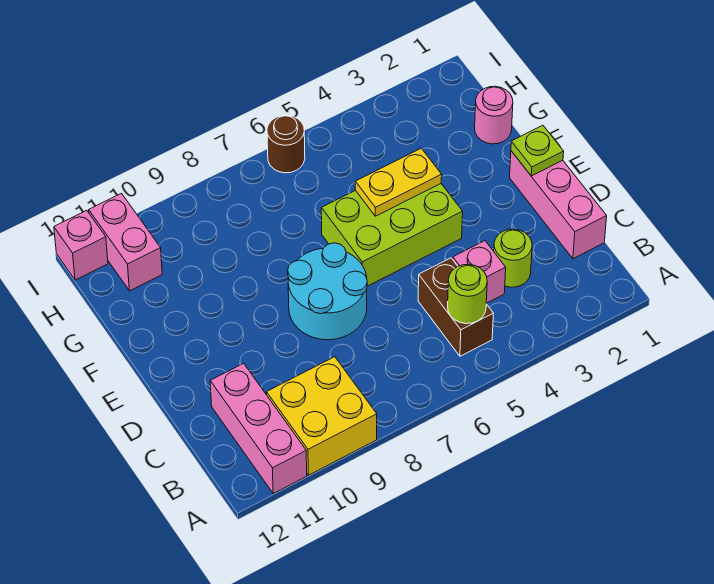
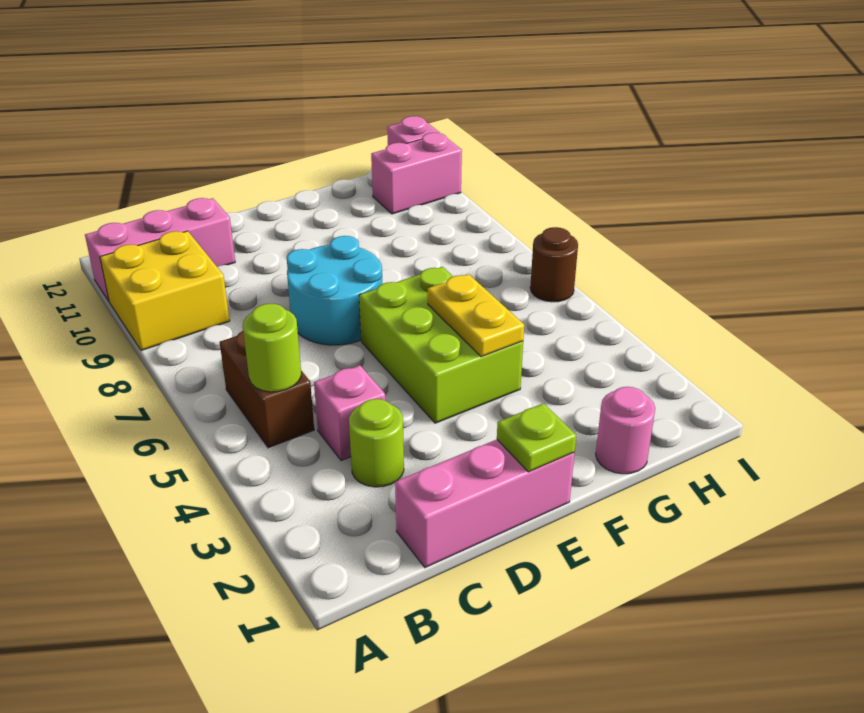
brown brick B5:C5 level 1 -> brown brick B5:B6 level 1

